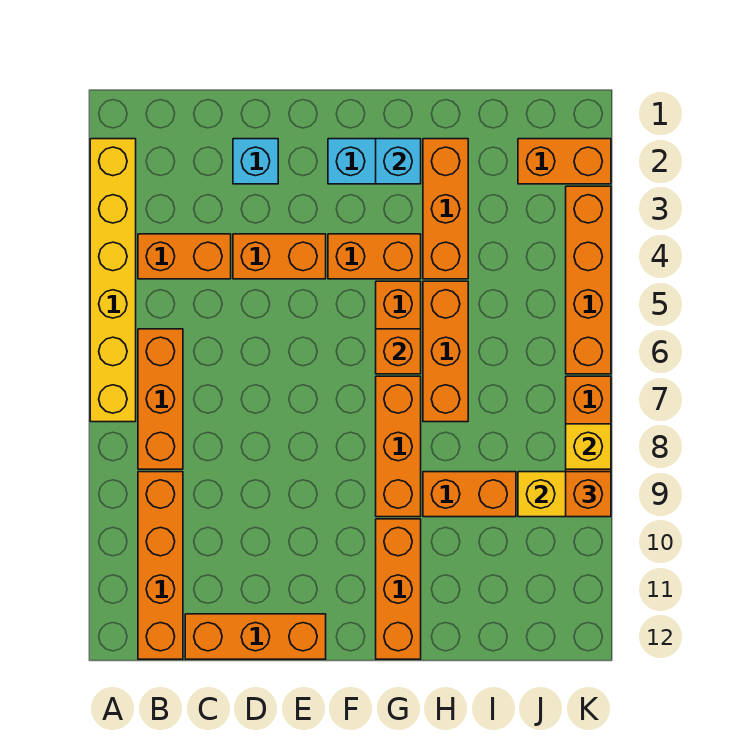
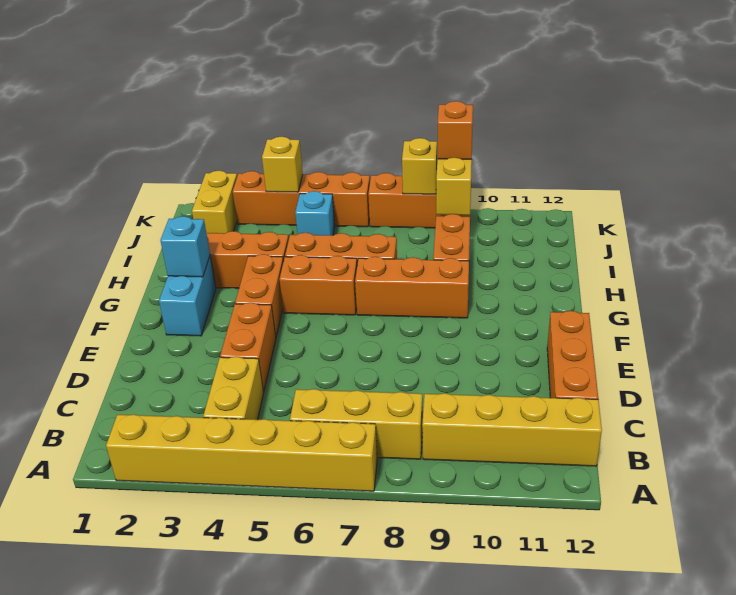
orange brick B4:C4 level 1 -> yellow brick B4:C4 level 1
orange brick B6:B8 level 1 -> yellow brick B6:B8 level 1
orange brick B9:B12 level 1 -> yellow brick B9:B12 level 1
cyan brick D2 level 1 -> cyan brick J5 level 1
orange brick G6 level 2 -> none
orange brick G10:G12 level 1 -> none
orange brick J2:K2 level 1 -> yellow brick J2:K2 level 1
none -> yellow brick K4 level 2

